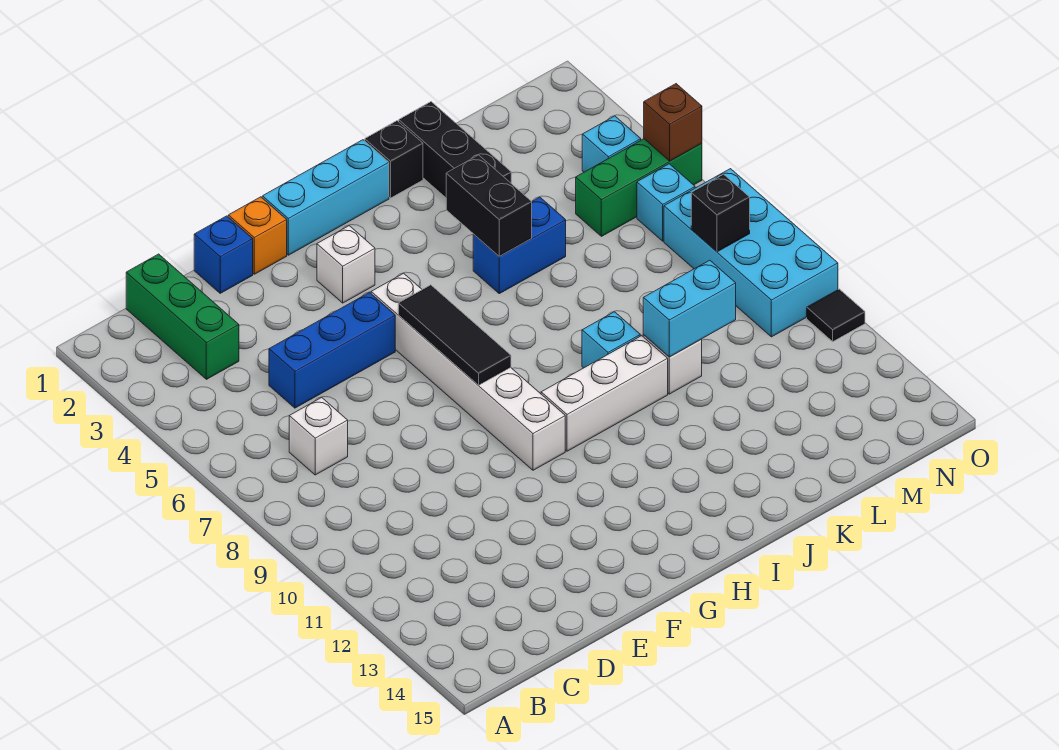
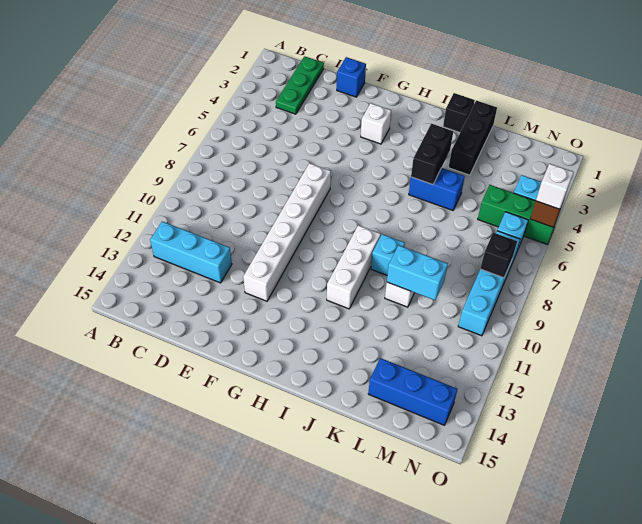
green brick C1:C3 level 1 -> green plate C1:C3 level 1
white brick C7 level 1 -> white brick O5 level 3
blue brick D5:F5 level 1 -> blue brick L14:N14 level 1
orange brick F1 level 1 -> none
cyan brick G1:I1 level 1 -> cyan brick B12:D12 level 1
white brick G5:G10 level 1 -> white brick F7:F12 level 1
black tile G6:G8 level 2 -> none
white brick H10:J10 level 1 -> white brick I9:I11 level 1
cyan brick N7:O10 level 1 -> cyan brick N7:N10 level 1
black tile O11 level 1 -> none

